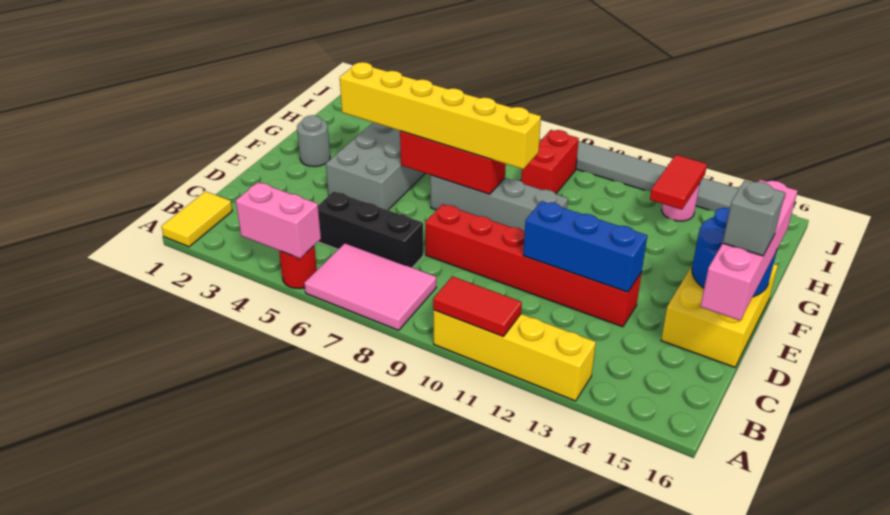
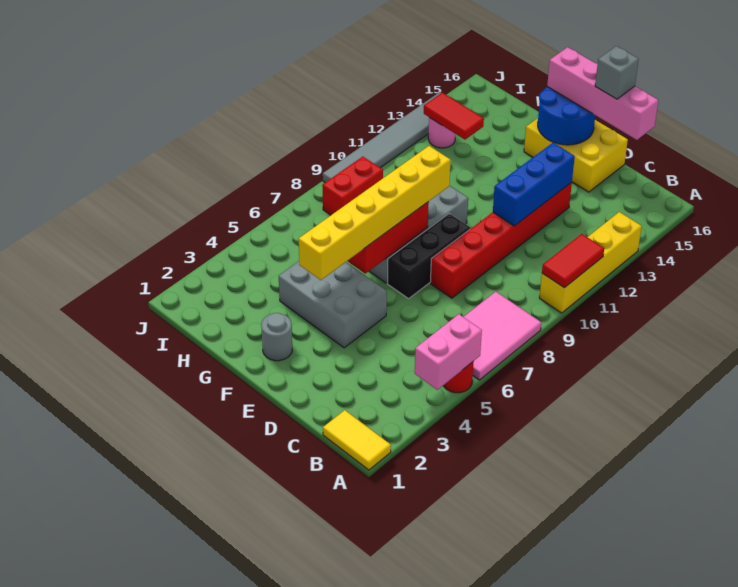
black brick C5:C7 level 1 -> black brick E7:E9 level 1
red brick H9:I9 level 1 -> red brick I8:I9 level 1

